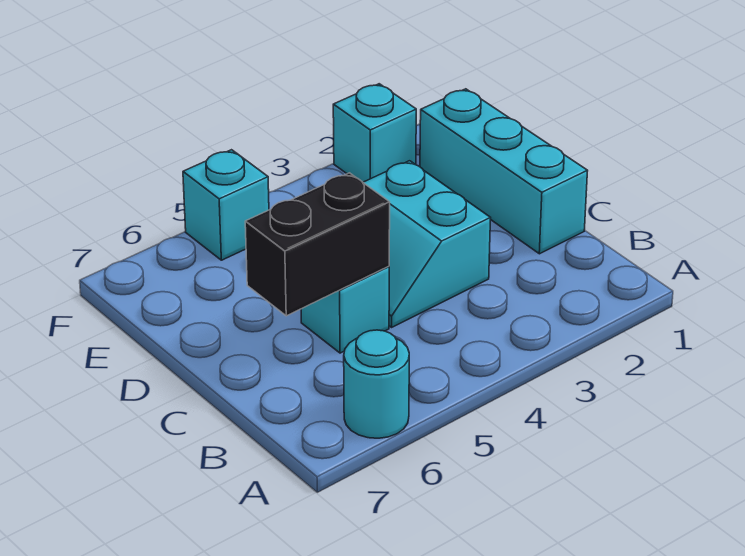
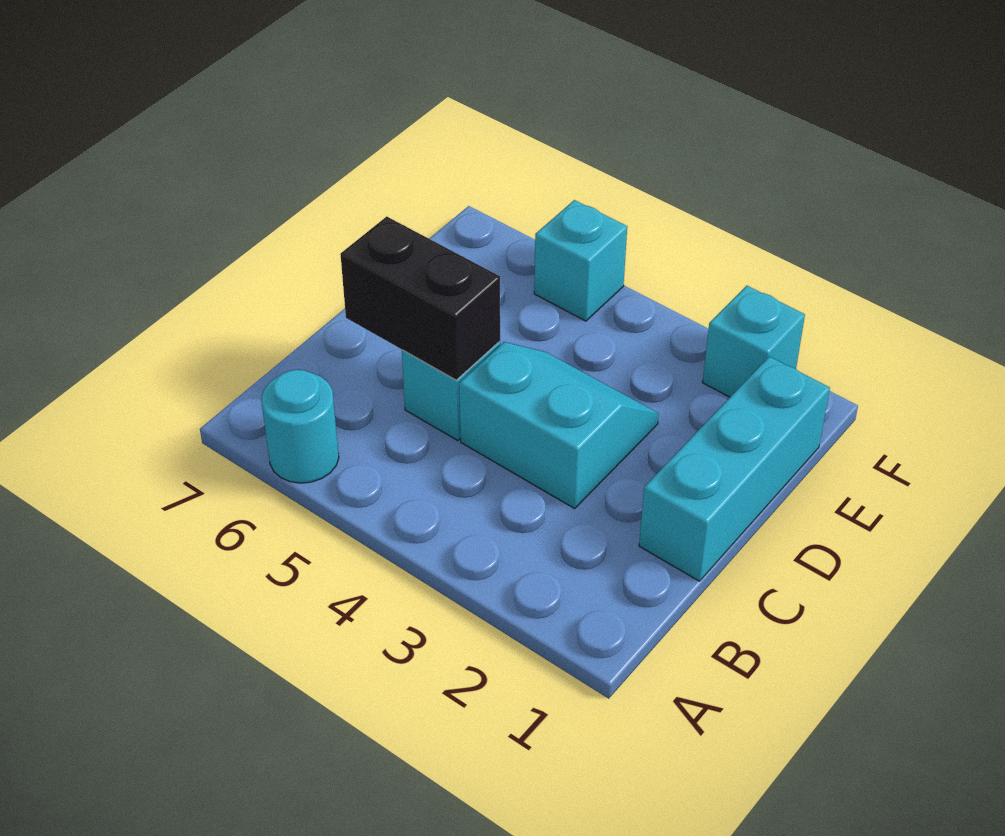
cyan slope C3:D4 level 1 top 3 -> cyan slope C3:D4 level 1 top C

